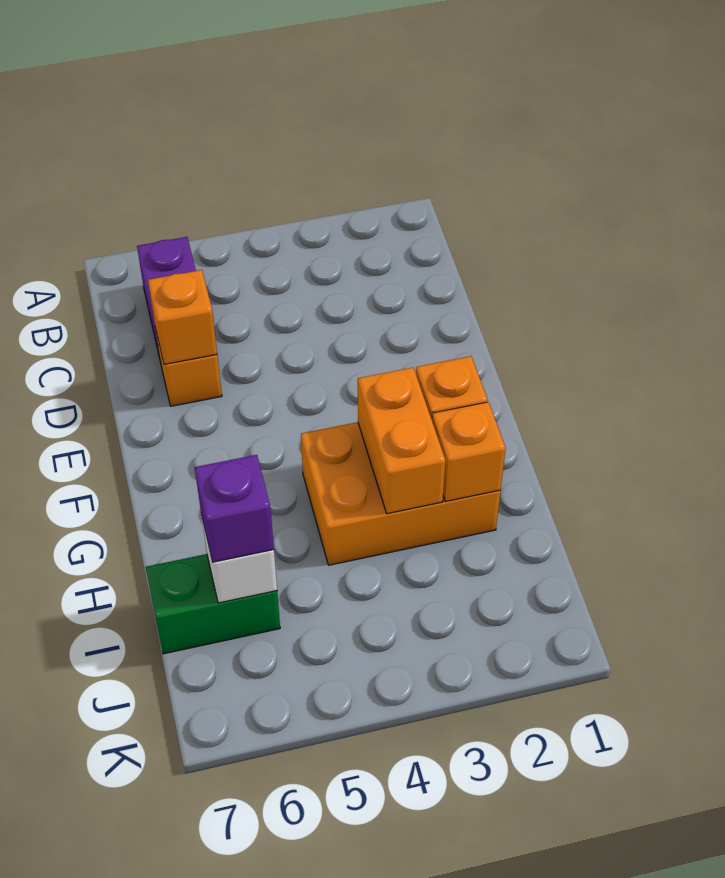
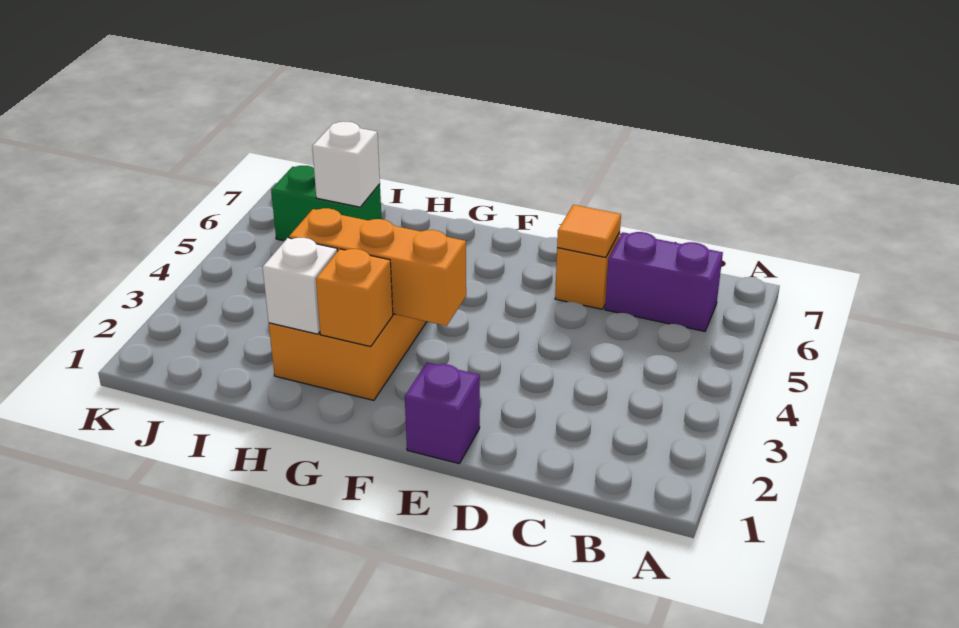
orange brick D6 level 2 -> orange tile D6 level 2
orange brick G3:H3 level 2 -> orange brick F3:H3 level 2
orange brick H2 level 2 -> white brick H2 level 2
green brick I6:I7 level 1 -> green brick I6:J6 level 1
purple brick I6 level 3 -> purple brick E1 level 1

